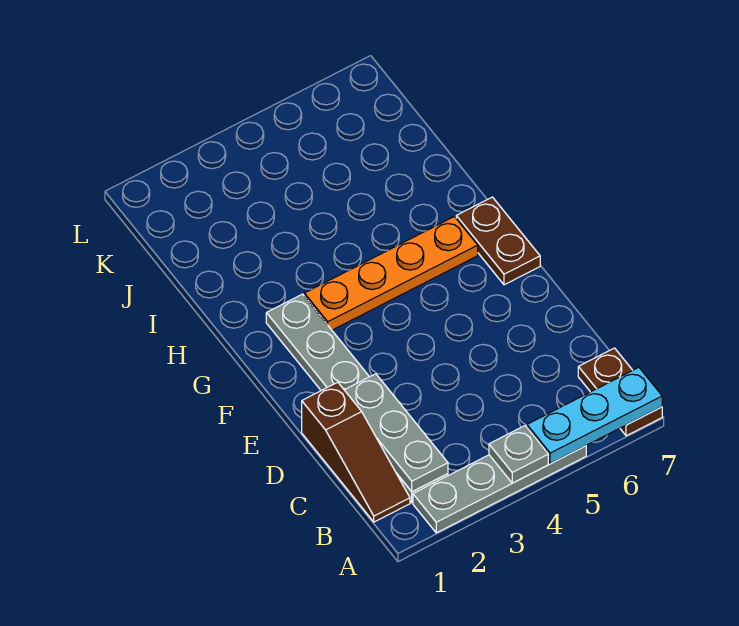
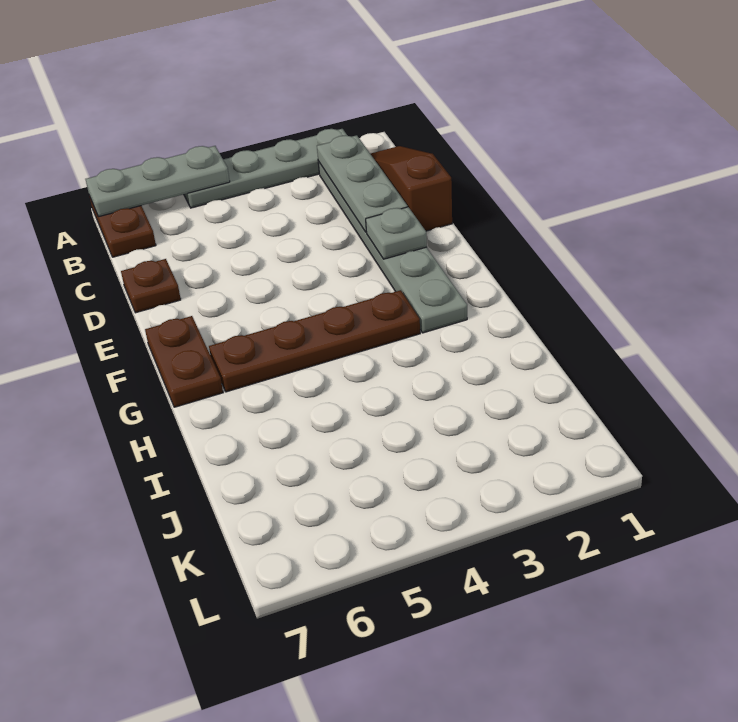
grey plate A4 level 2 -> grey plate E2 level 2
cyan plate A5:A7 level 2 -> grey plate A5:A7 level 2
none -> brown plate D7 level 1
orange plate G3:G6 level 1 -> brown plate G3:G6 level 1

